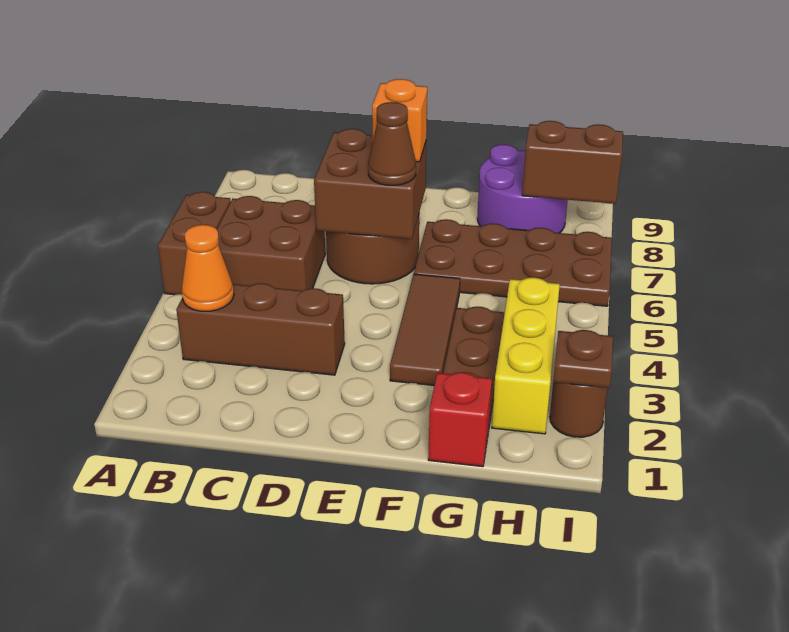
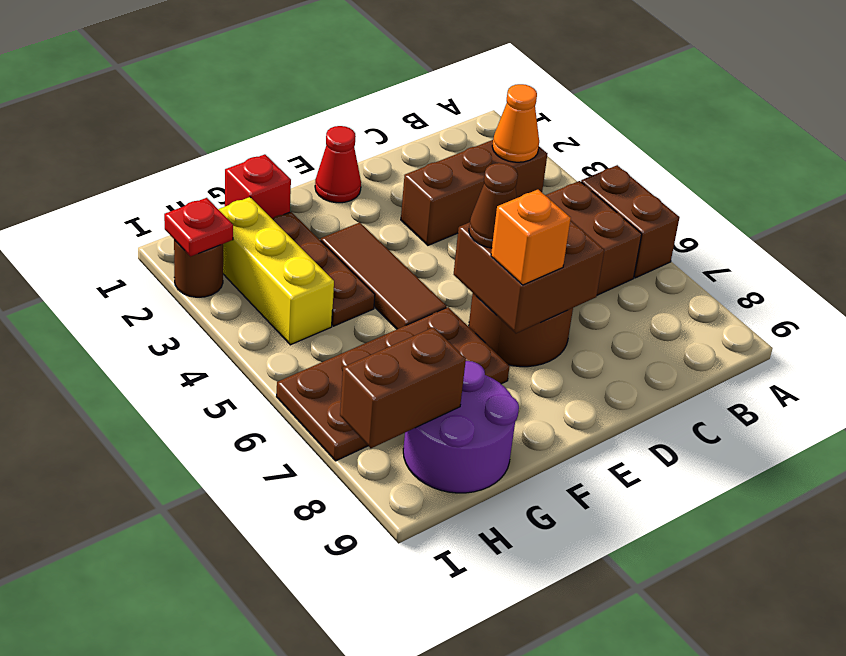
none -> red cone E1 level 1
brown plate I2 level 2 -> red plate I2 level 2

